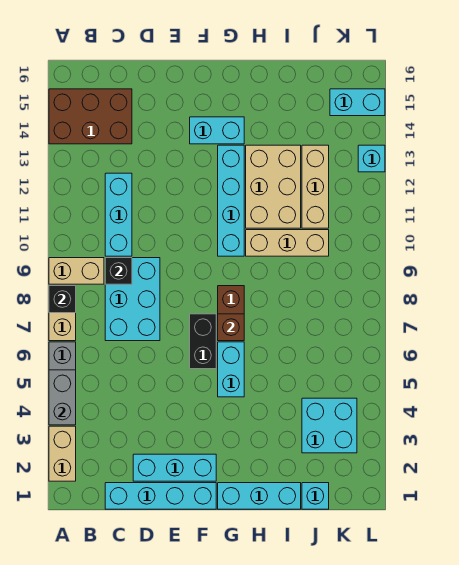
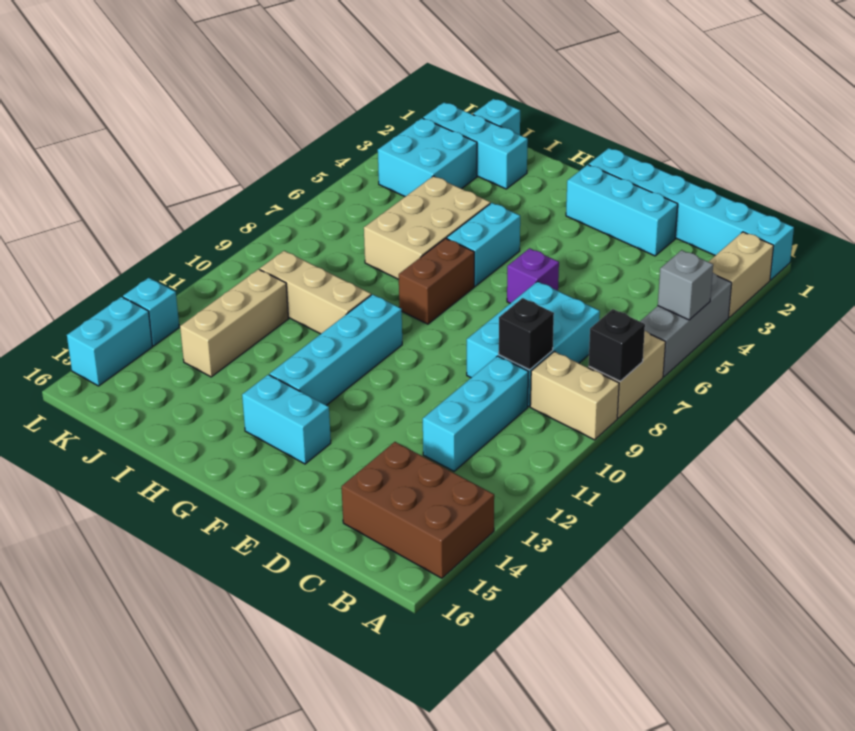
grey brick A4:A5 level 2 -> grey brick A5 level 2
cyan brick C1:F1 level 1 -> cyan brick A1:F1 level 1
none -> purple brick E6 level 1
black brick F6:F7 level 1 -> none
cyan brick G1:I1 level 1 -> cyan brick I2:K2 level 1
brown brick G7 level 2 -> none
tan brick H11:I13 level 1 -> tan brick H5:I7 level 1
cyan brick K15:L15 level 1 -> cyan brick L14:L15 level 1

